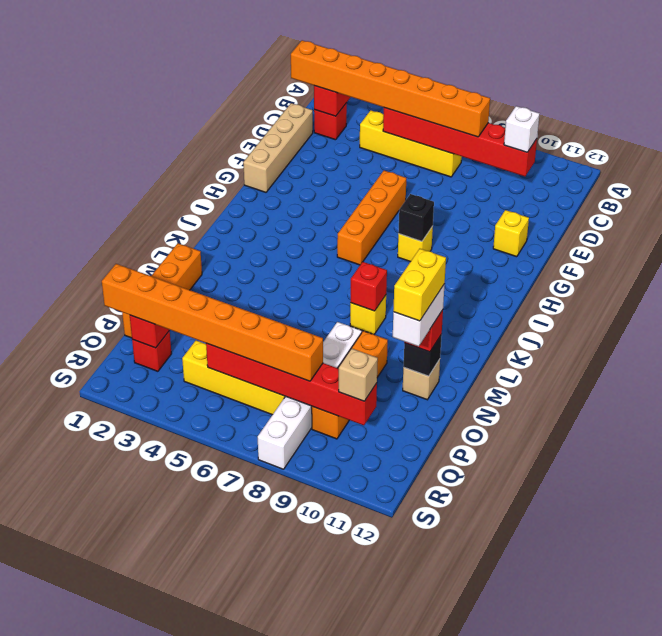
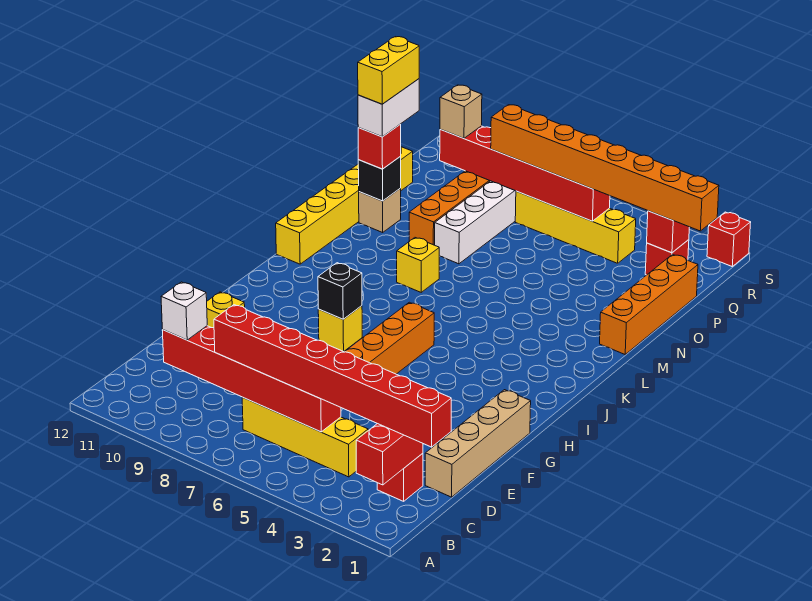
orange brick C1:C8 level 3 -> red brick C1:C8 level 3
none -> yellow brick K12:P12 level 1
red brick L8 level 2 -> red brick S1 level 1

